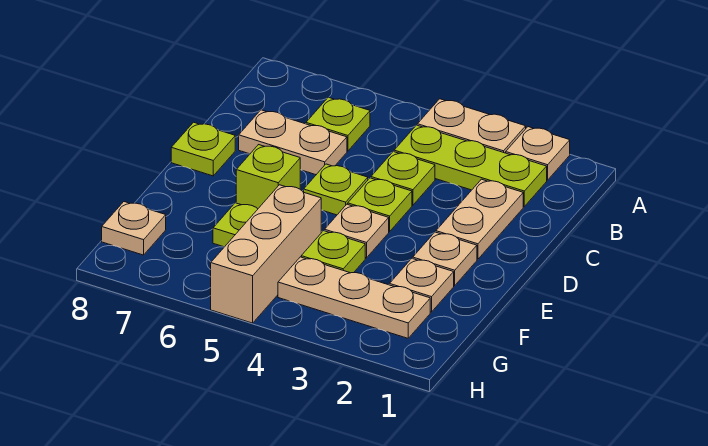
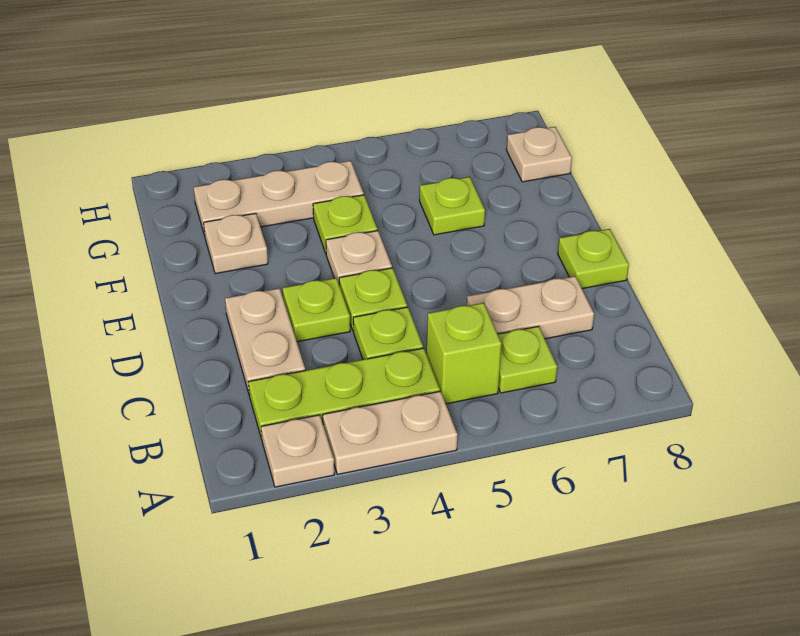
lime plate D5 level 1 -> lime plate D3 level 1
tan plate E2 level 1 -> none
lime brick E6 level 1 -> lime brick B5 level 1
tan brick F5:H5 level 1 -> none

